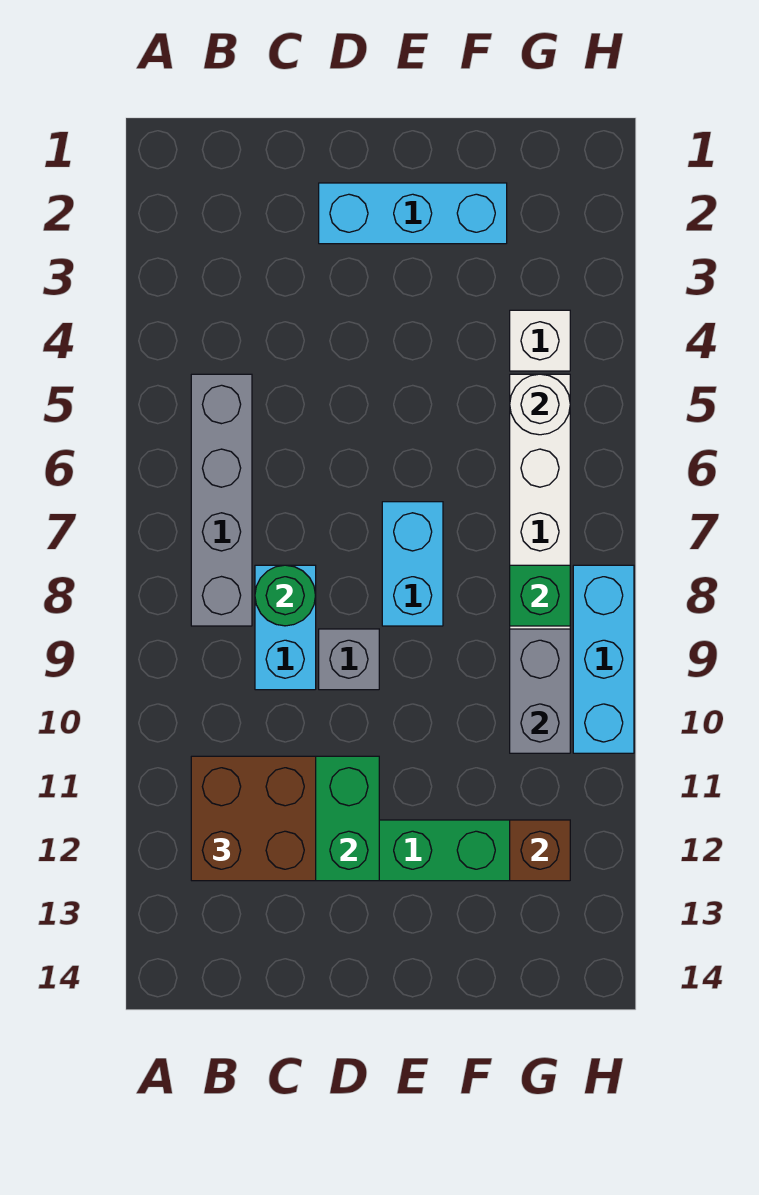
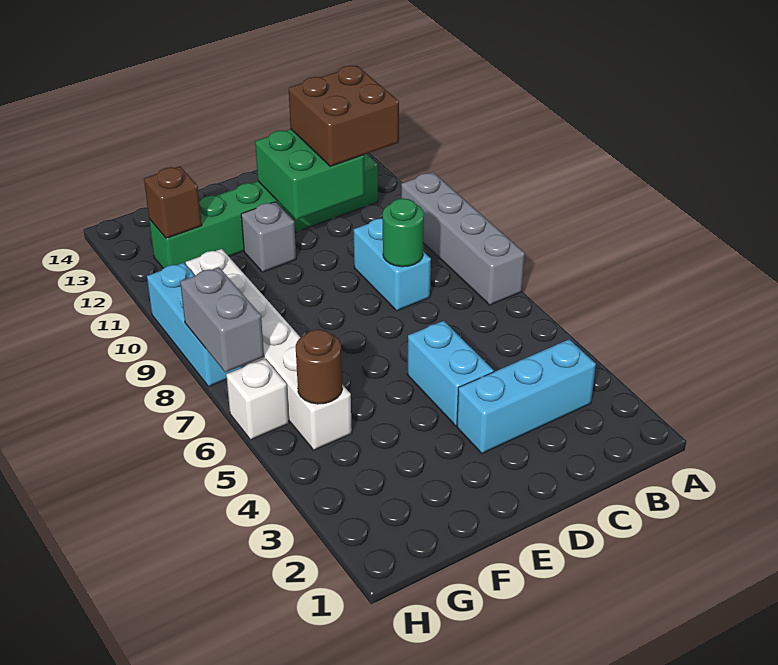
grey brick B5:B8 level 1 -> grey brick A7:A10 level 1
cyan brick D2:F2 level 1 -> cyan brick B3:D3 level 1
grey brick D9 level 1 -> grey brick E11 level 1
cyan brick E7:E8 level 1 -> cyan brick D4:D5 level 1
white brick G4 level 1 -> white brick H6 level 1
white round brick G5 level 2 -> brown round brick G5 level 2
green brick G8 level 2 -> none
grey brick G9:G10 level 2 -> grey brick H7:H8 level 2

